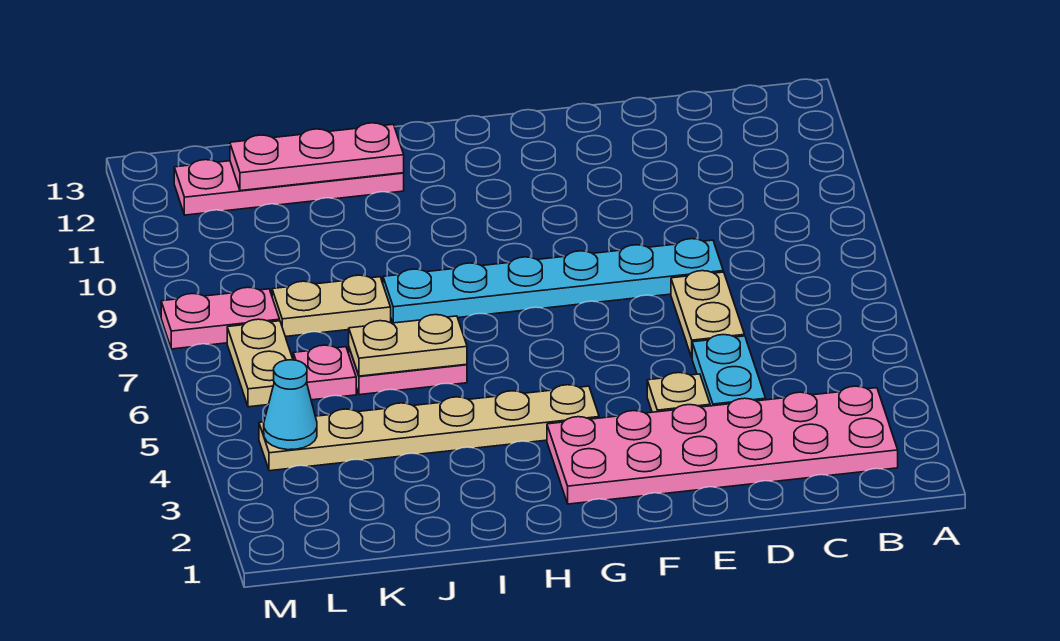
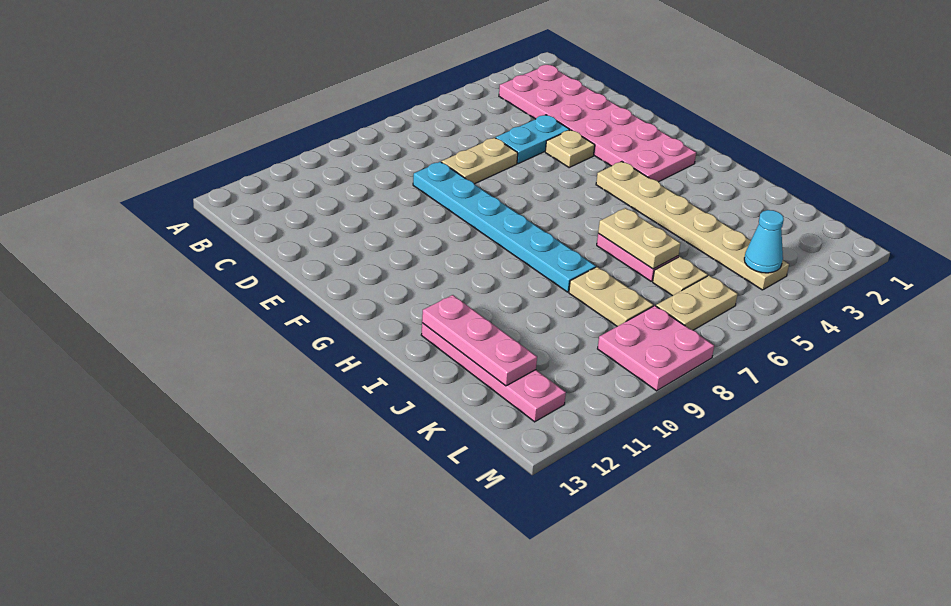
pink plate K6 level 1 -> tan plate K6 level 1
pink plate L8:M8 level 1 -> pink plate L8:M9 level 1

